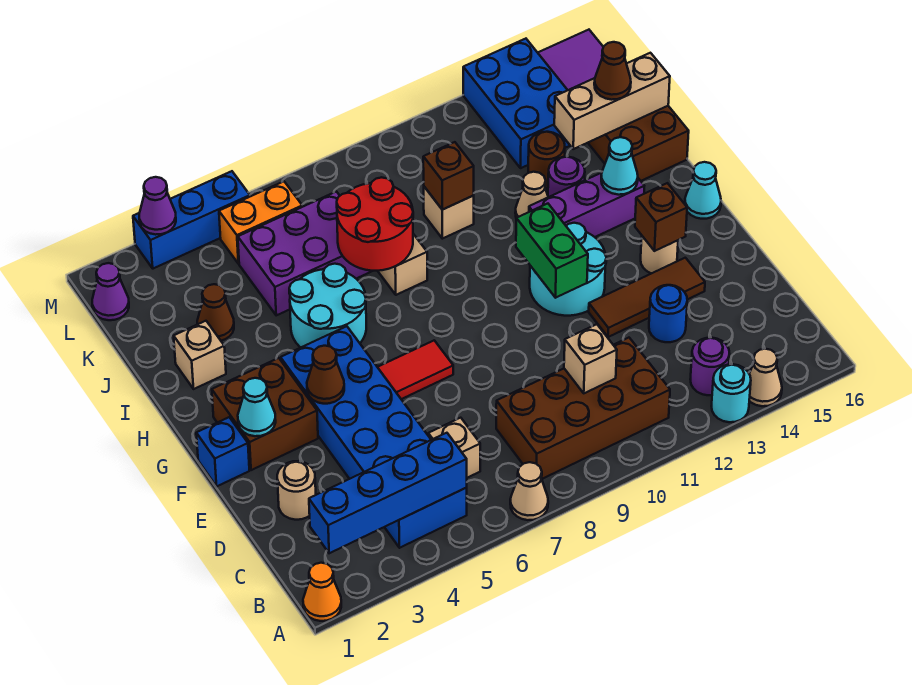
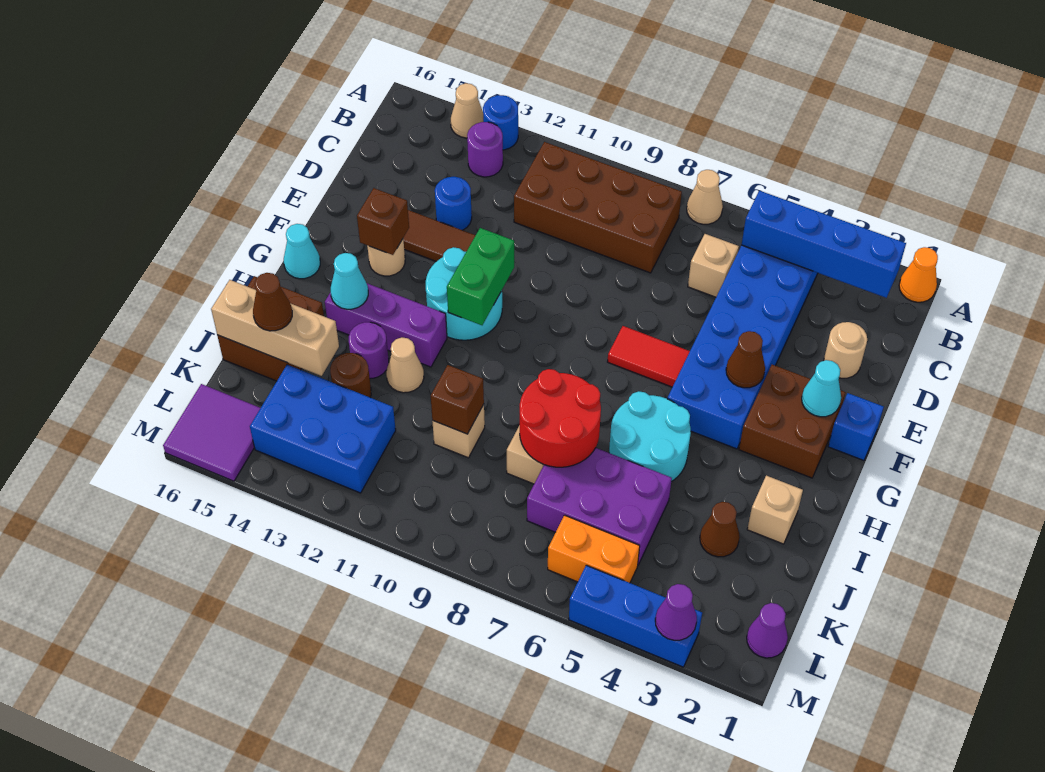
cyan round brick A13 level 1 -> blue round brick A13 level 1
tan brick C10 level 2 -> none
blue brick K13:M14 level 1 -> blue brick K12:L14 level 1

